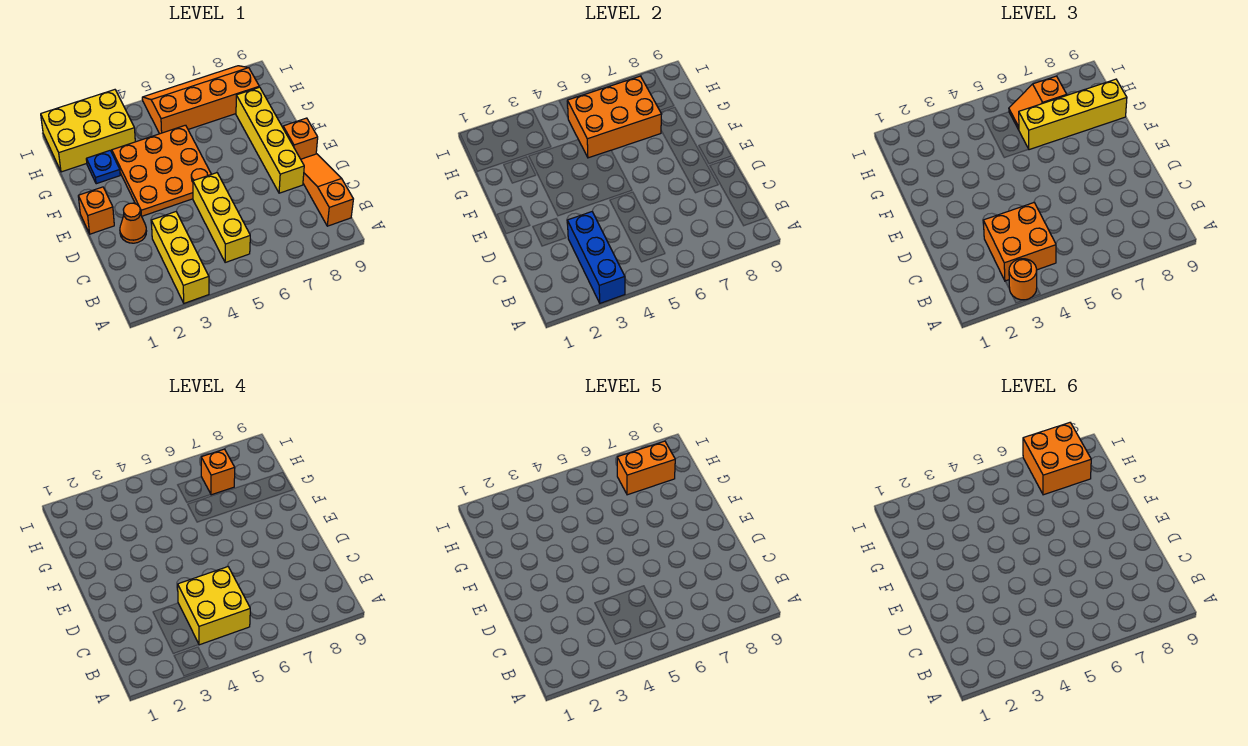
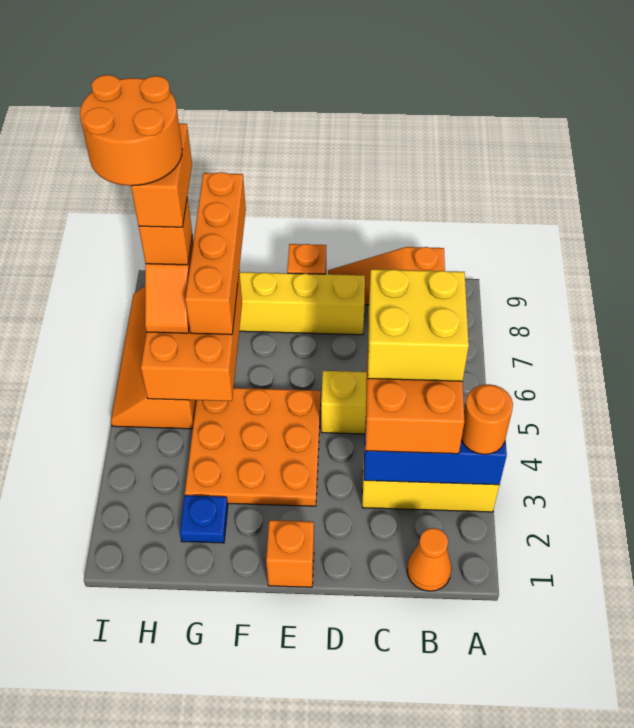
orange cone D2 level 1 -> orange cone B1 level 1
yellow brick G6:G9 level 3 -> orange brick G6:G9 level 3
yellow brick H1:I3 level 1 -> none
orange brick H7:I8 level 6 -> orange round brick H7:I8 level 6

